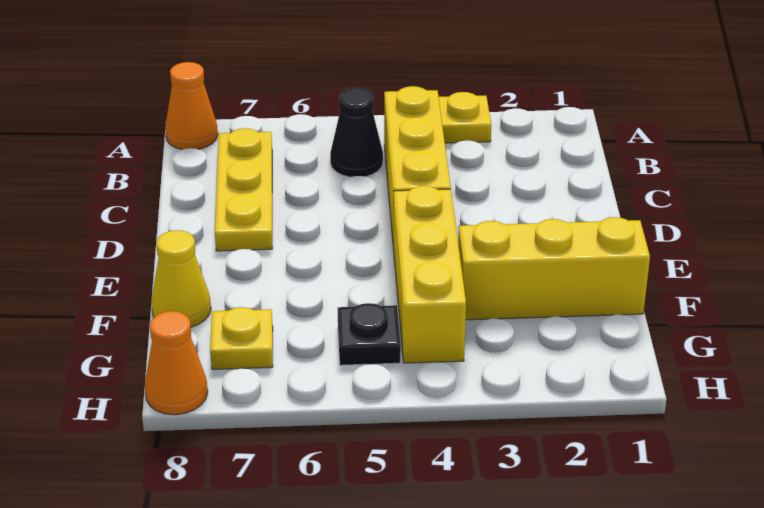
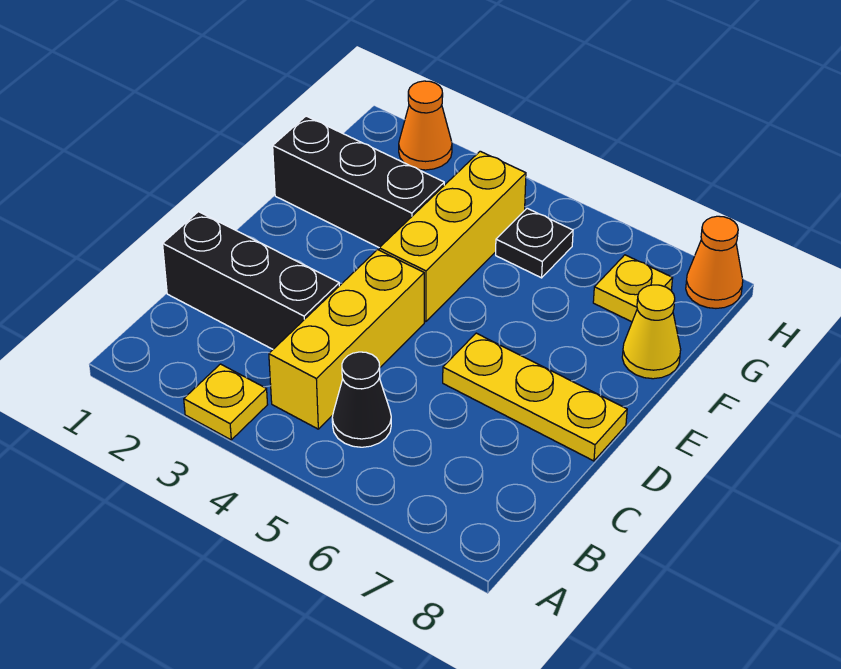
orange cone A8 level 1 -> orange cone H2 level 1
yellow plate B7:D7 level 1 -> yellow plate D6:D8 level 1
none -> black brick C1:C3 level 1
yellow brick F1:F3 level 1 -> black brick F1:F3 level 1

